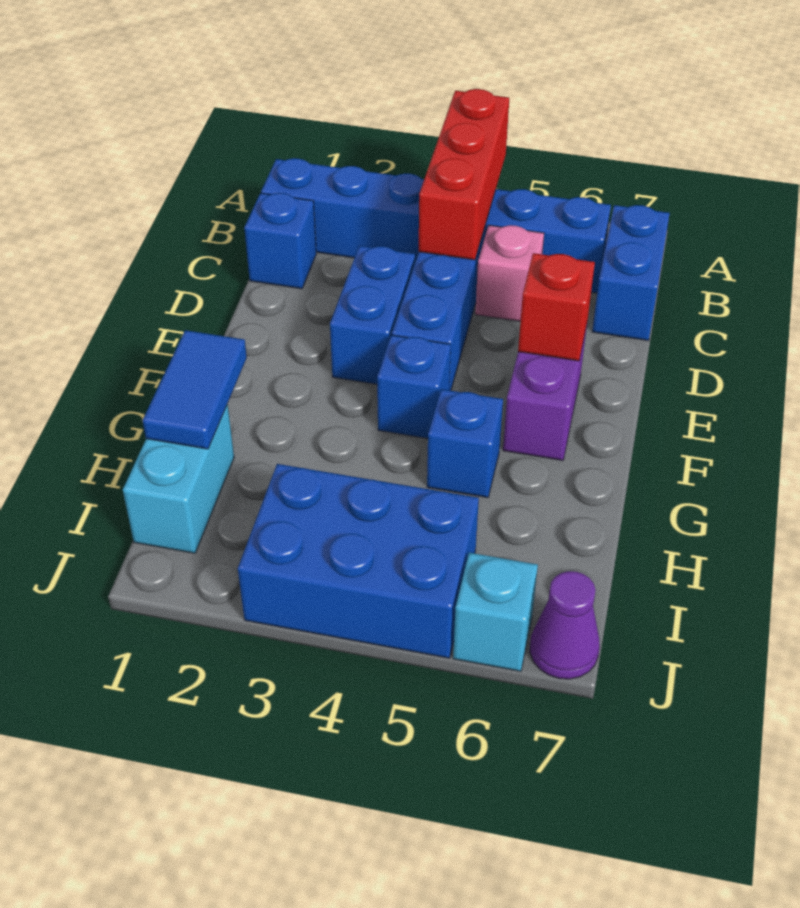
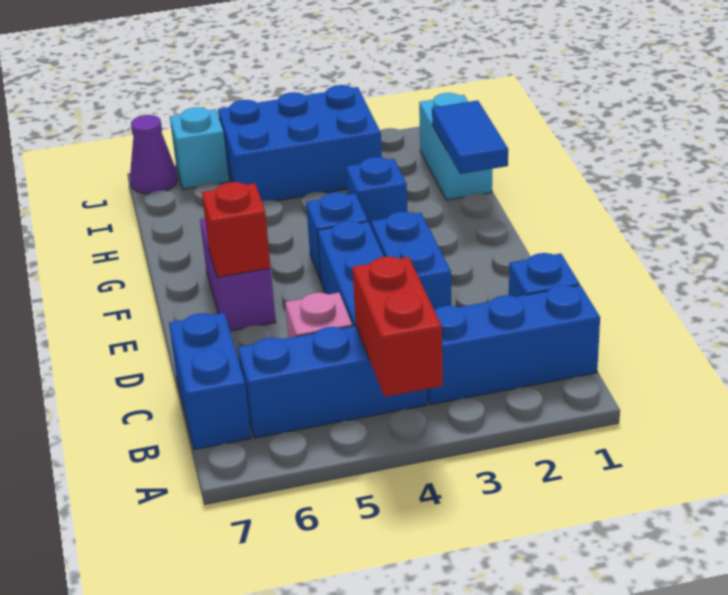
red brick A4:C4 level 2 -> red brick A4:B4 level 2
blue brick G5 level 1 -> blue brick G3 level 1

